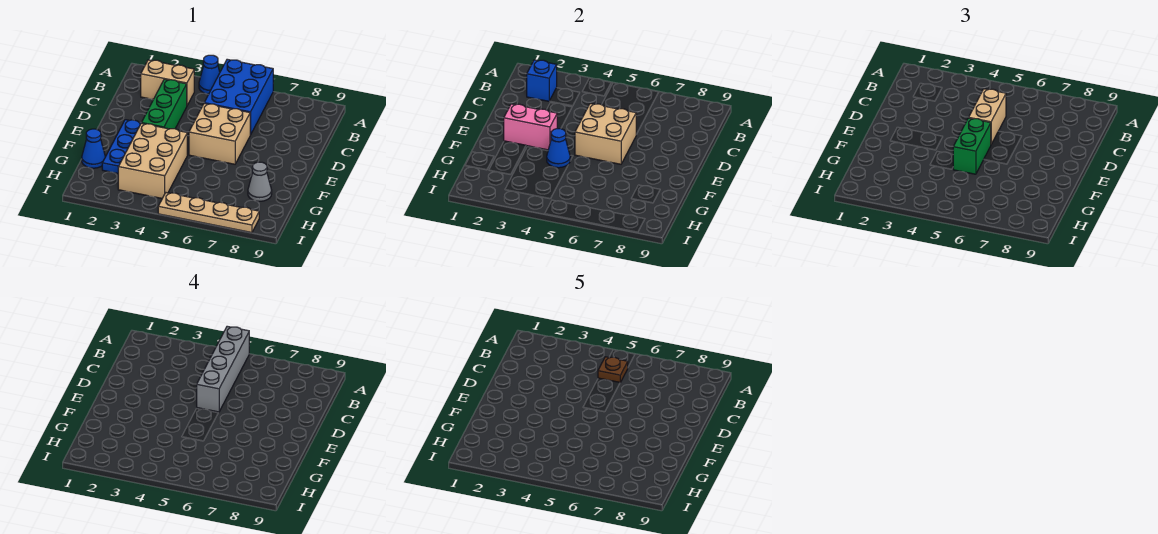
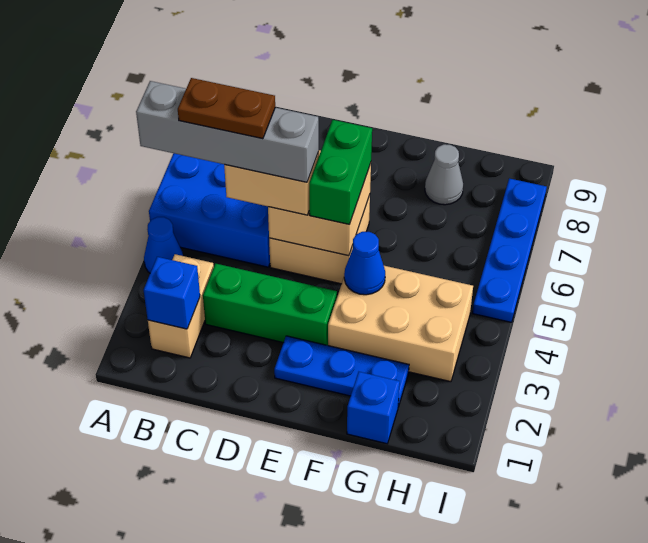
brown plate B5 level 5 -> brown plate B5:C5 level 5
pink brick E2:E3 level 2 -> none
green brick E5:F5 level 3 -> green brick E5:E6 level 3
blue cone G1 level 1 -> blue brick G1 level 1
tan plate I5:I8 level 1 -> blue plate I5:I8 level 1

